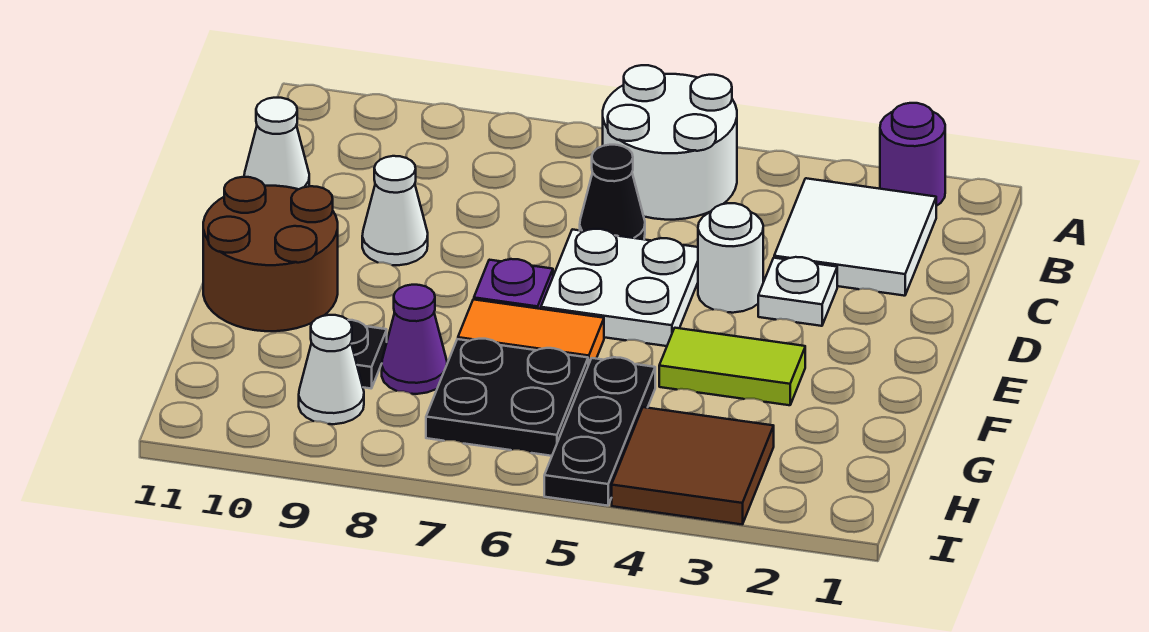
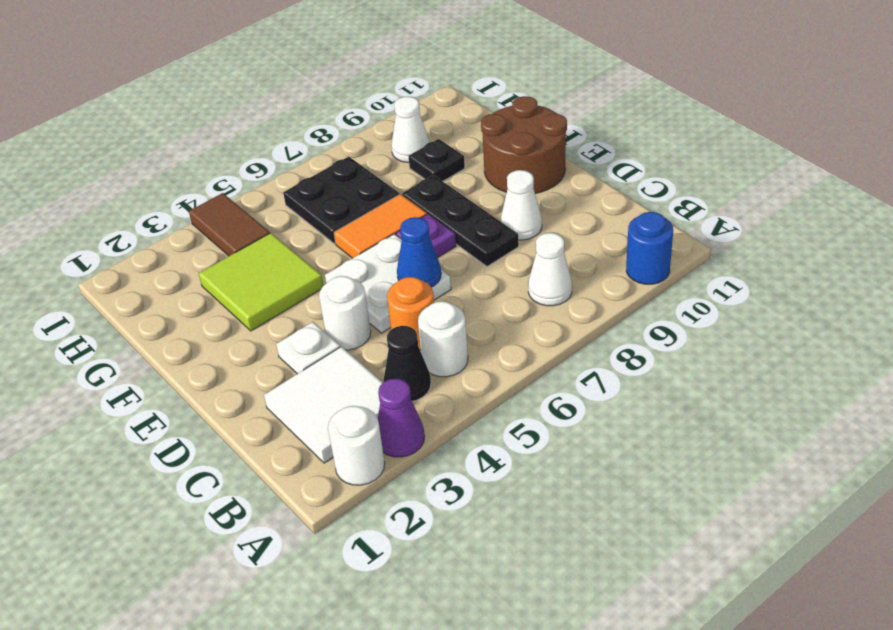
purple round brick A2 level 1 -> white round brick A2 level 1
white round brick A5:B6 level 1 -> white round brick B5 level 1
none -> blue round brick A10 level 1
none -> orange round brick C5 level 1
black cone C6 level 1 -> black cone B4 level 1
white cone C11 level 1 -> white cone B8 level 1
none -> blue cone D6 level 2
lime tile F3:F4 level 1 -> lime tile F3:G4 level 1
black plate G5:I5 level 1 -> black plate D8:F8 level 1
purple cone G8 level 1 -> purple cone A3 level 1
brown tile H3:I4 level 1 -> brown tile H4:I4 level 1

